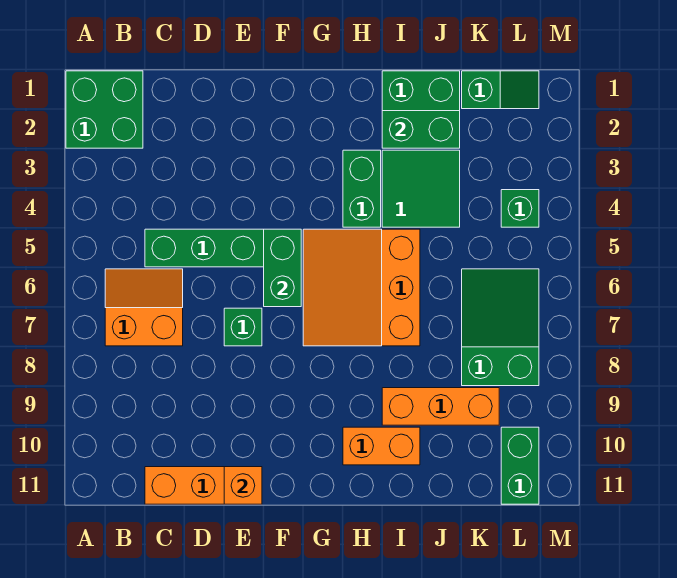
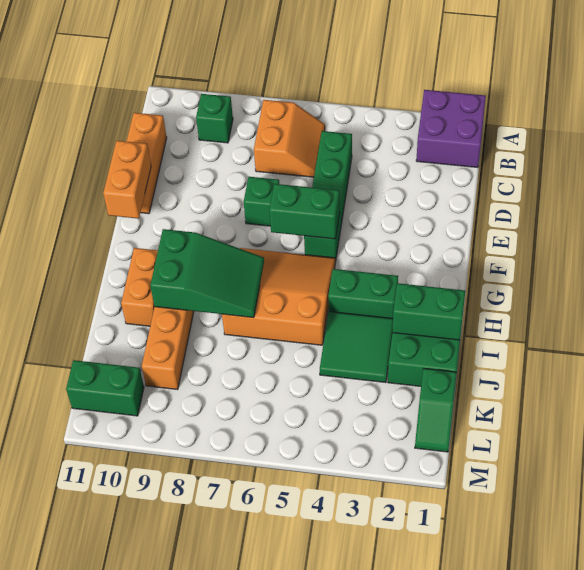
green brick A1:B2 level 1 -> purple brick A1:B2 level 1
orange brick E11 level 2 -> orange brick E11:F11 level 2
green brick I2:J2 level 2 -> green brick I1:I2 level 2
green slope K6:L8 level 1 top 8 -> green slope H7:I9 level 2 top 9
green brick L4 level 1 -> green brick B9 level 1

